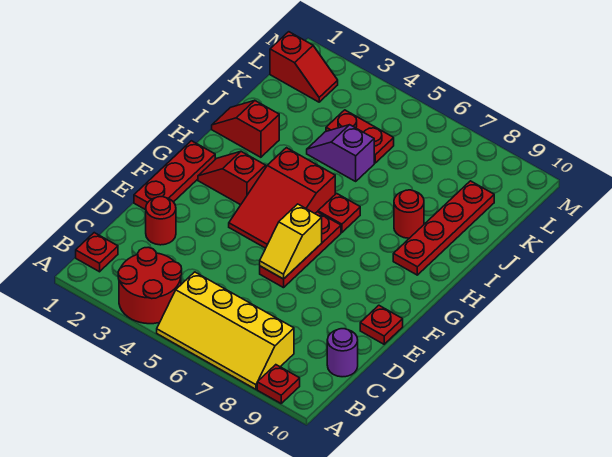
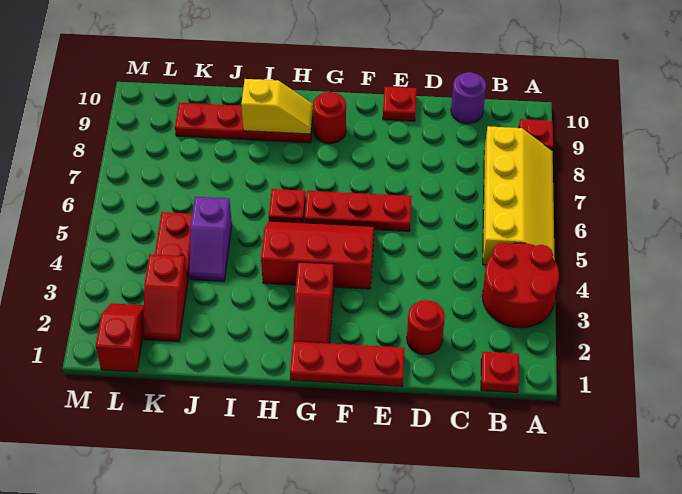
yellow slope E6:F6 level 2 top F -> yellow slope H9:I9 level 2 top I
red slope F4:H5 level 1 top H -> red slope F4:H5 level 1 top 4
red slope I1:I2 level 1 top 2 -> red slope K2:K3 level 1 top 3
red round brick I8 level 1 -> red round brick G9 level 1

